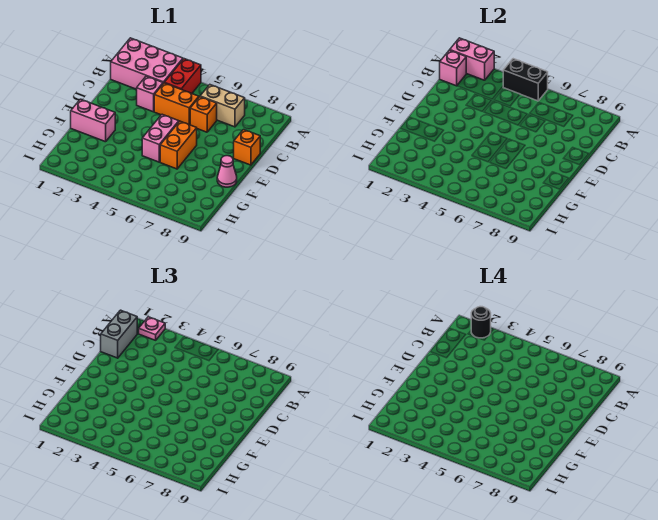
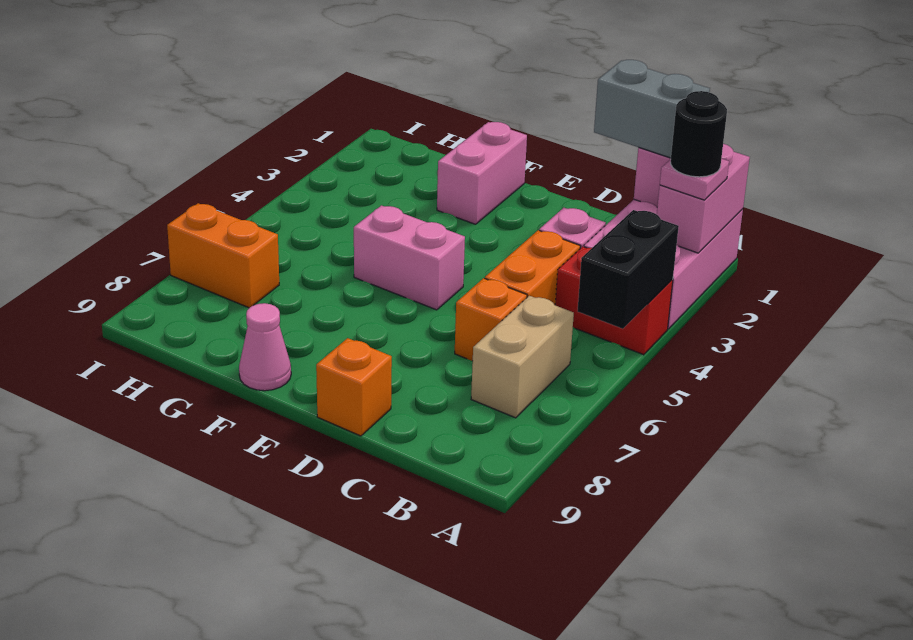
orange brick E6:F6 level 1 -> orange brick H7:I7 level 1

